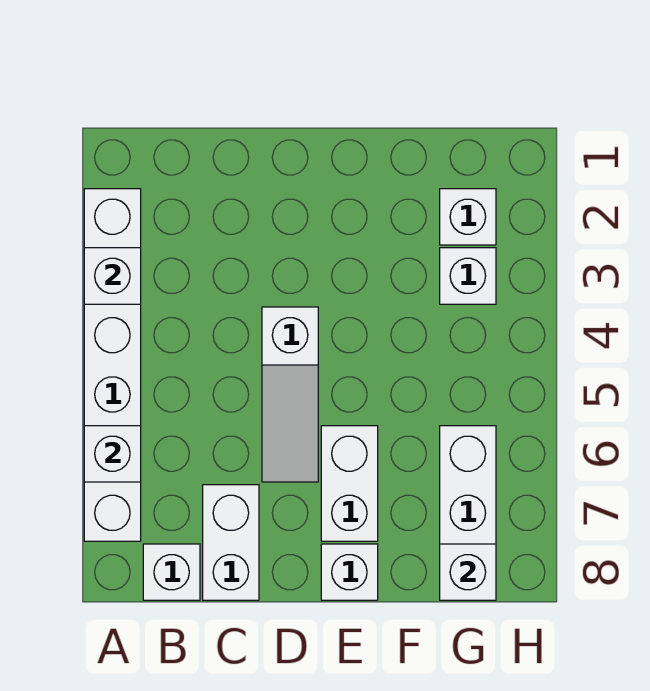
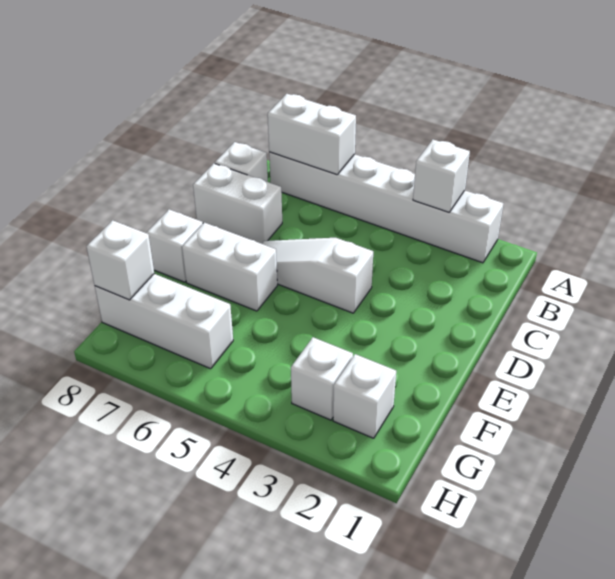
white brick A6 level 2 -> white brick A6:A7 level 2

